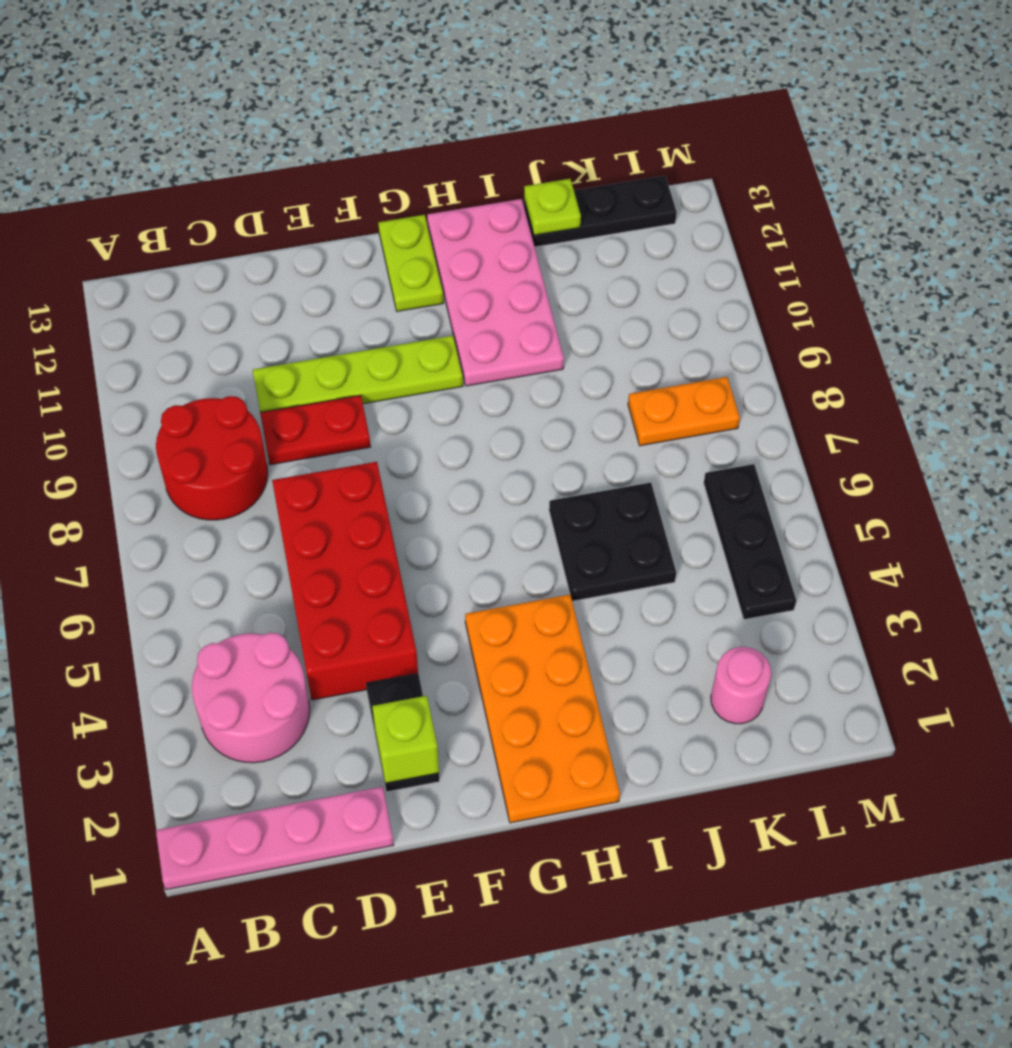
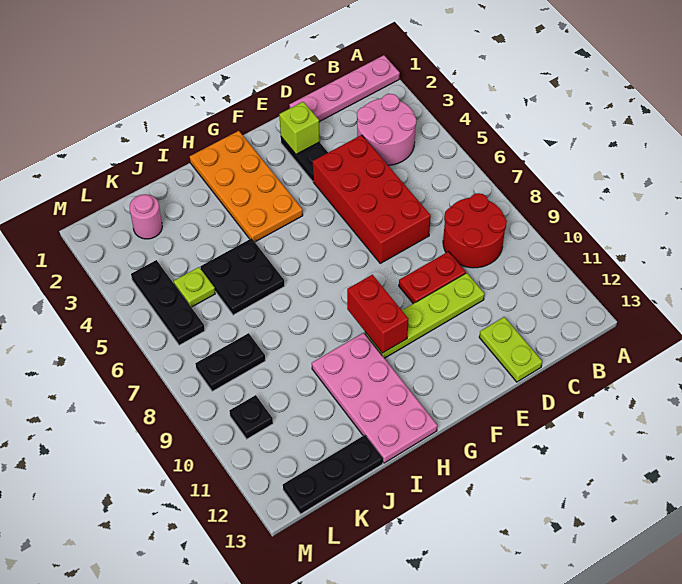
none -> red brick G9:G10 level 2
lime plate G12:G13 level 1 -> lime plate D12:D13 level 1
lime plate J13 level 2 -> lime plate K5 level 1
orange plate K8:L8 level 1 -> black plate K8:L8 level 1
none -> black plate L10 level 1

